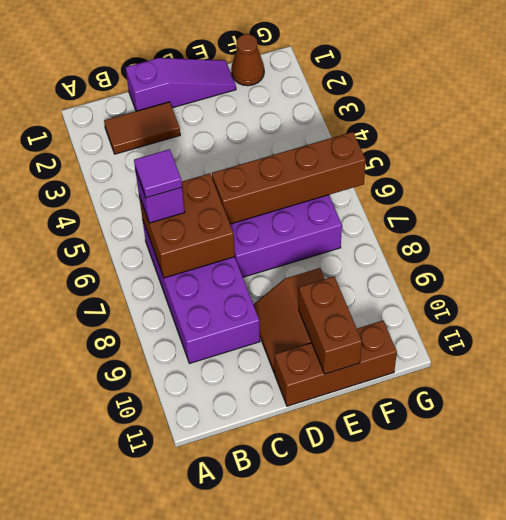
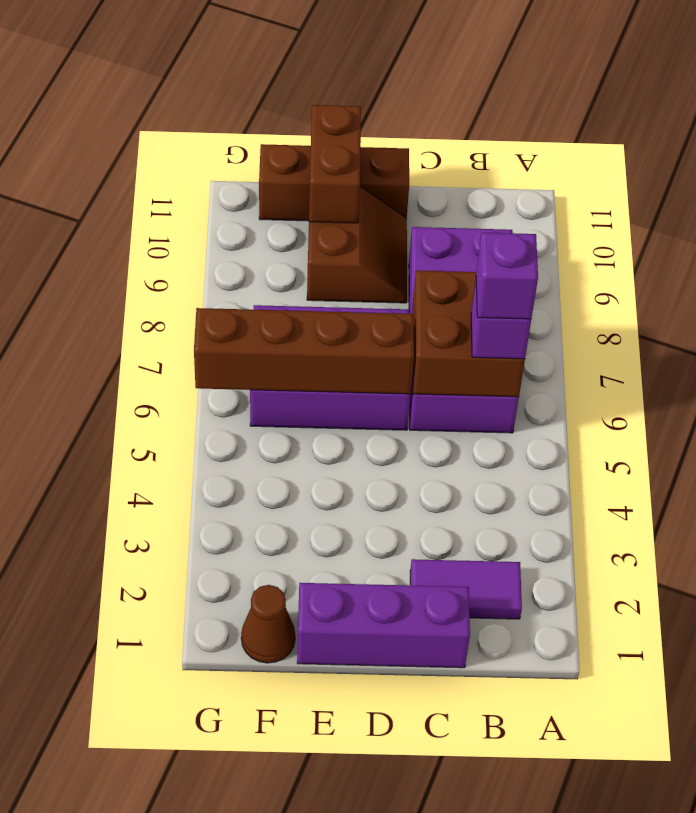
brown tile B2:C2 level 1 -> purple tile B2:C2 level 1
purple tile B6 level 4 -> purple brick B6 level 4
purple slope C1:E1 level 1 top C -> purple brick C1:E1 level 1

